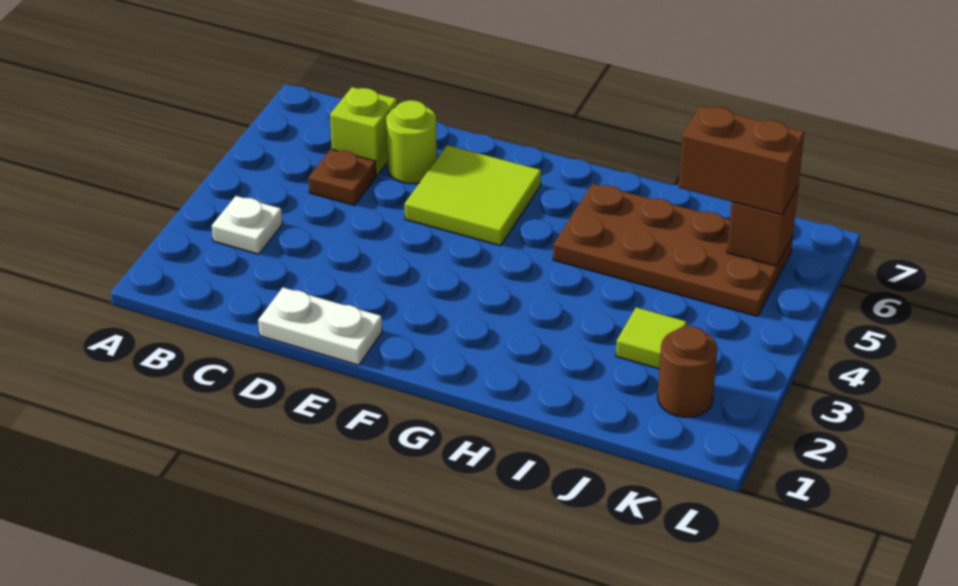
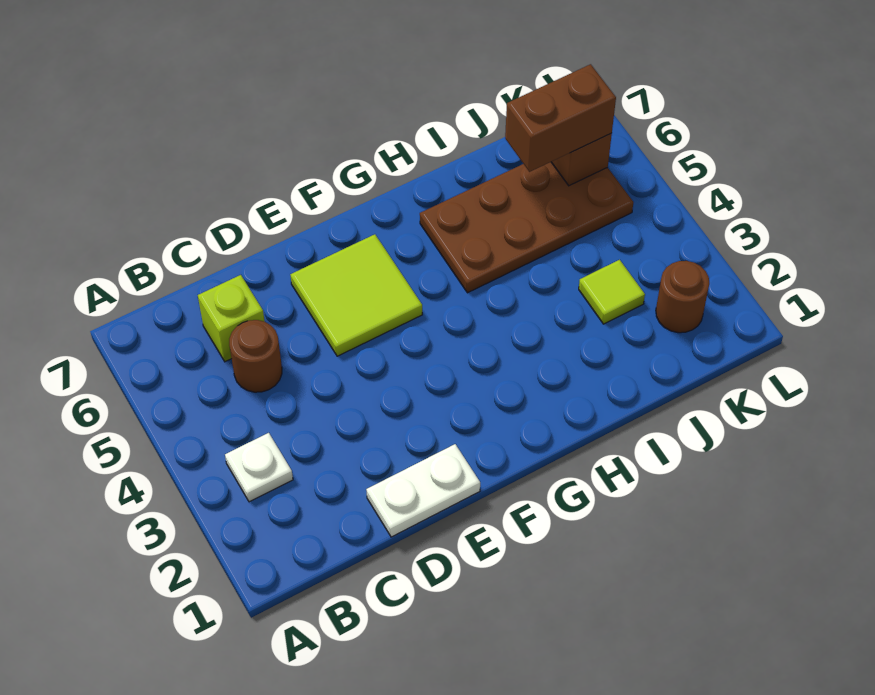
brown plate C5 level 1 -> brown round brick C5 level 1
lime round brick D6 level 1 -> none

